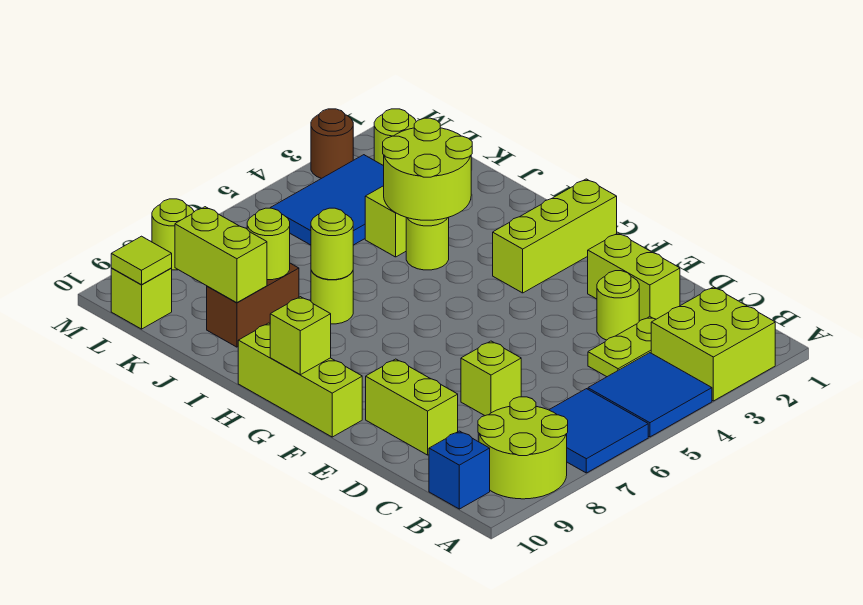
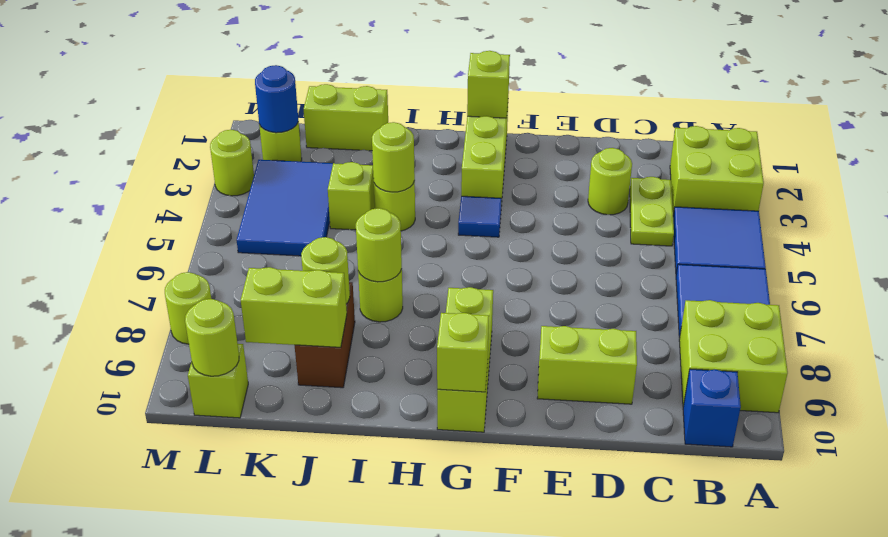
lime round brick A8:B9 level 1 -> lime brick A8:B9 level 1
lime brick D2:E2 level 1 -> lime brick J1:K1 level 1
lime brick D7 level 1 -> lime brick G1 level 2
lime brick F10:H10 level 1 -> lime brick G8:G10 level 1
none -> blue tile G4 level 1
lime round brick I3:J4 level 2 -> lime round brick I4 level 2
none -> blue round brick L2 level 2
lime tile L10 level 2 -> lime round brick L10 level 2
brown round brick M3 level 1 -> lime round brick M3 level 1

